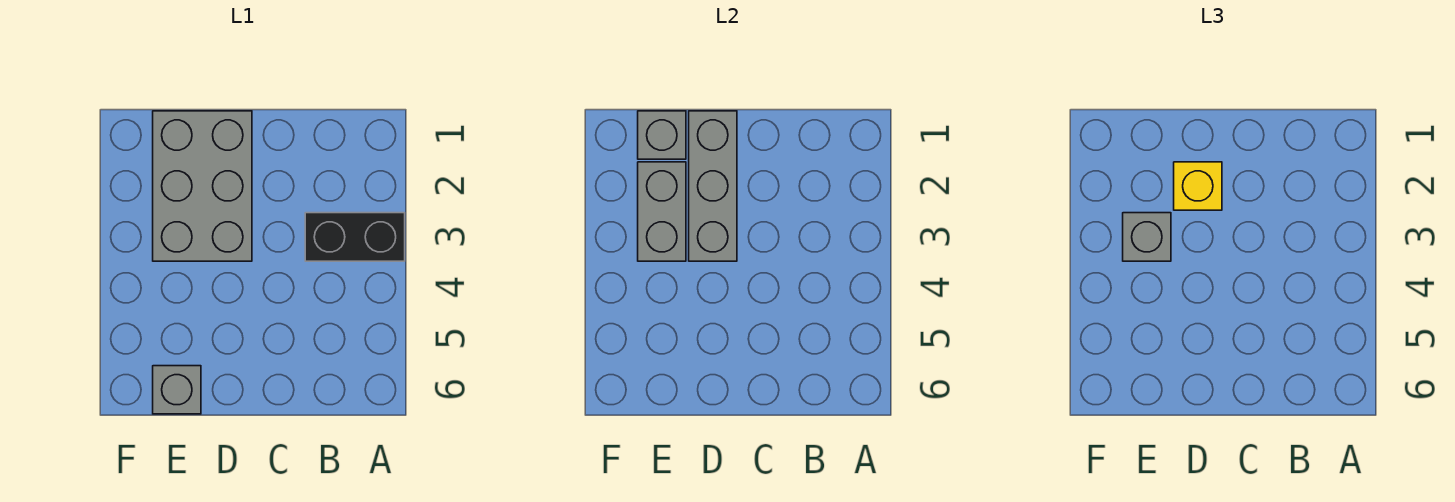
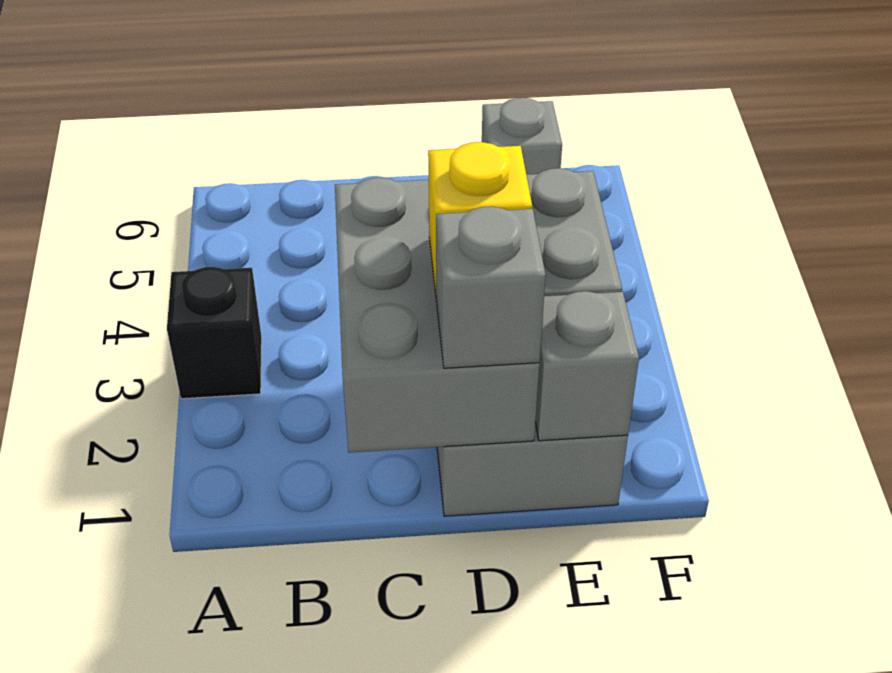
black brick A3:B3 level 1 -> black brick A3 level 1
grey brick D1:D3 level 2 -> grey brick C1:D3 level 2
grey brick E3 level 3 -> grey brick D1 level 3

